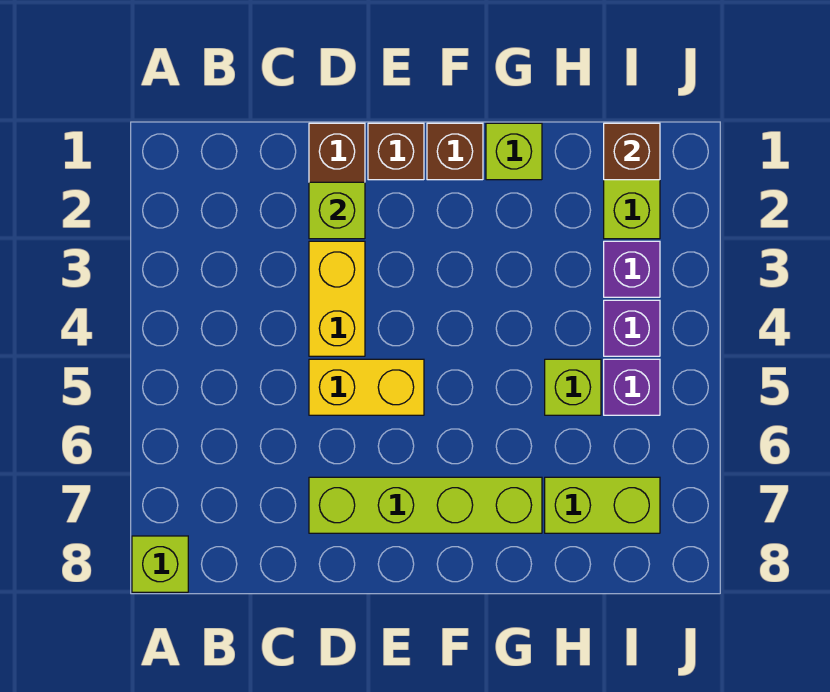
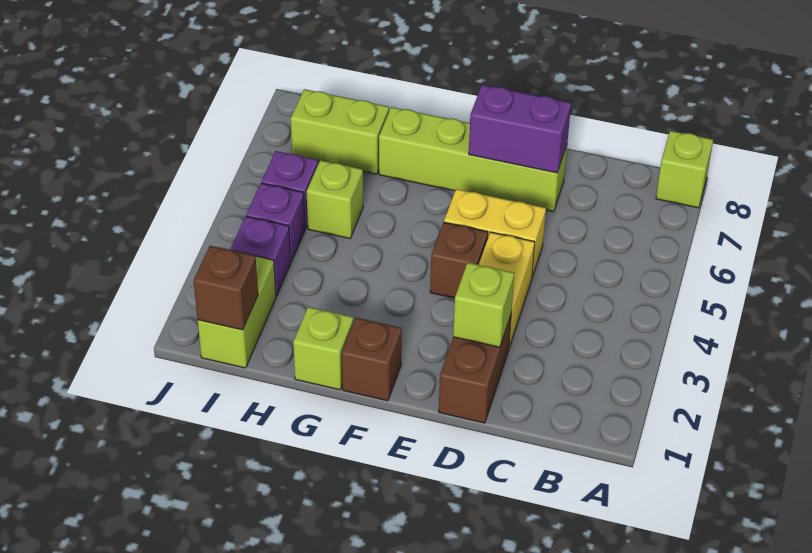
none -> purple brick D7:E7 level 2
brown brick E1 level 1 -> brown brick E4 level 1

